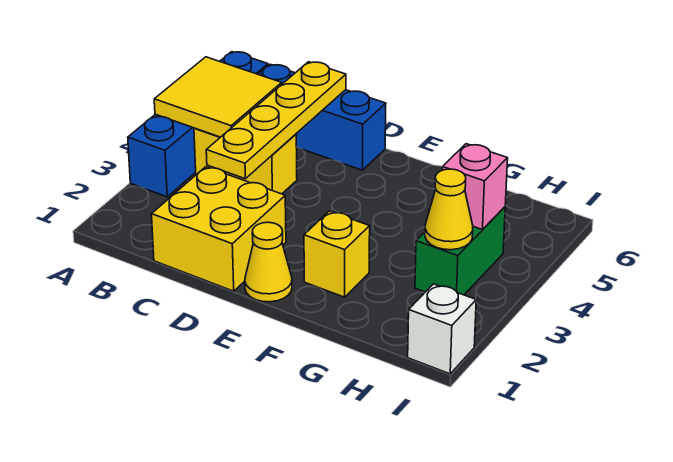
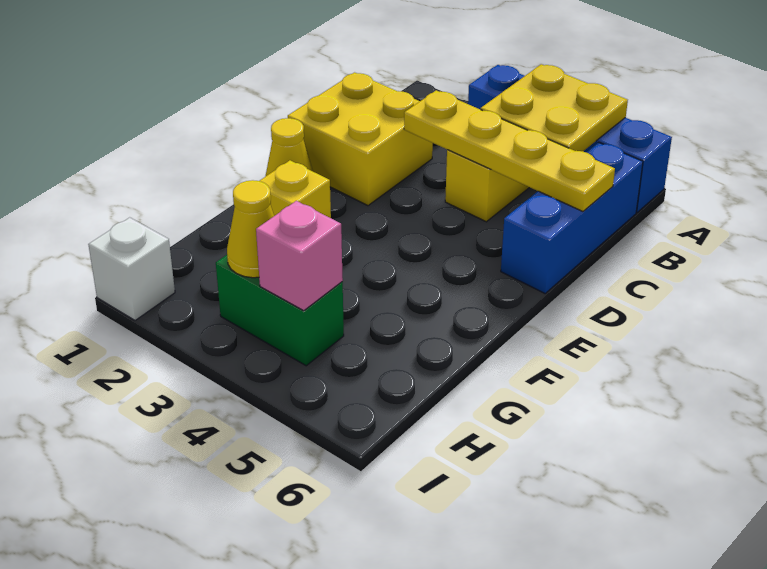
yellow tile A4:B5 level 2 -> yellow plate A4:B5 level 2

